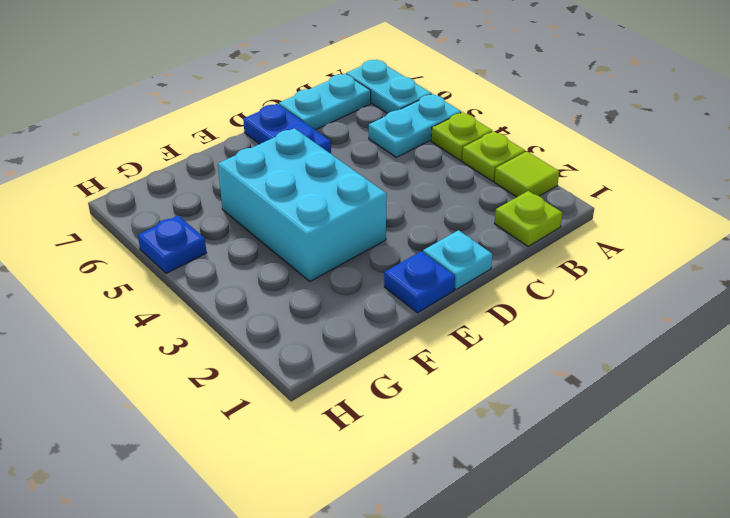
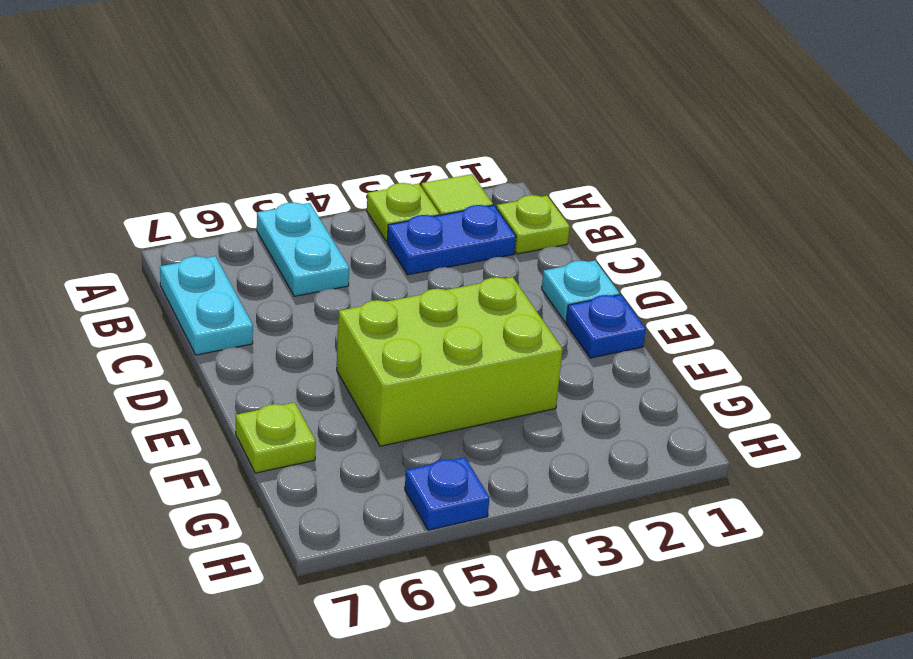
lime plate A4 level 1 -> lime plate F7 level 1
cyan plate A6:A7 level 1 -> none
blue plate D6:D7 level 1 -> blue plate B2:B3 level 1
cyan brick E3:F5 level 1 -> lime brick E3:F5 level 1

